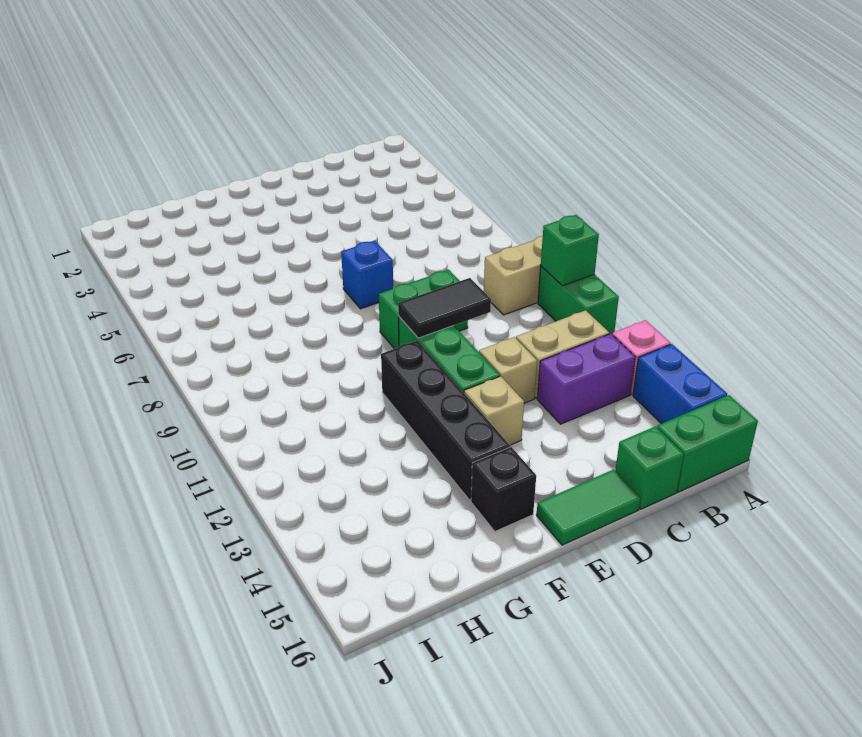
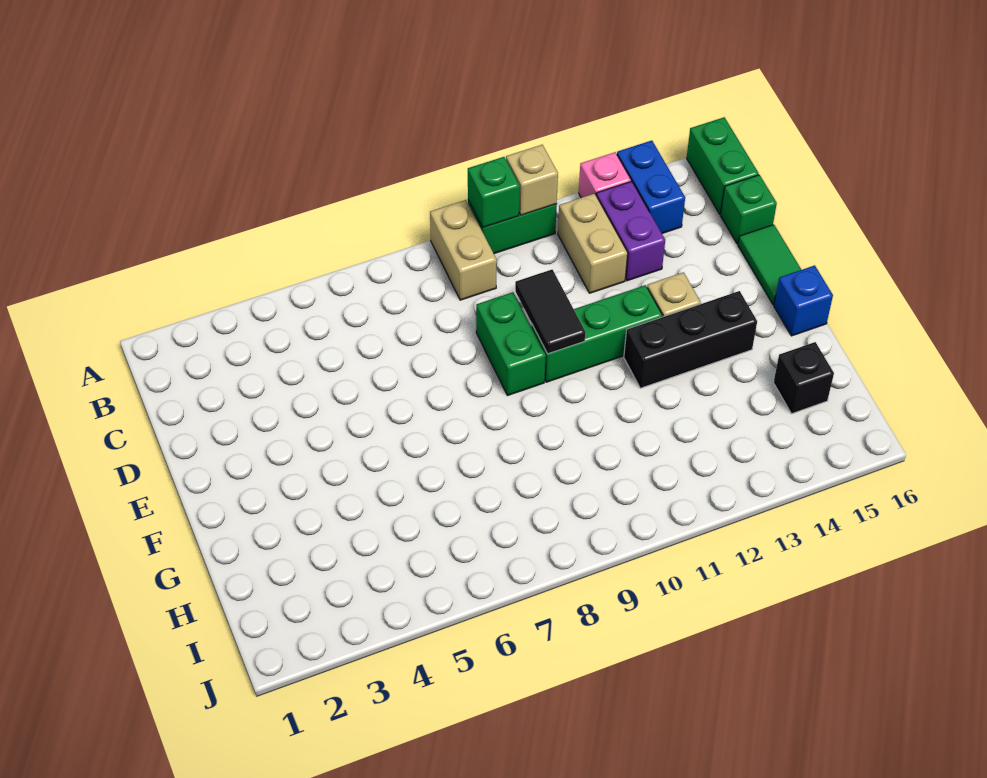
blue brick A14:A15 level 1 -> blue brick A14:B14 level 1
tan brick D12 level 1 -> tan brick A11 level 2
blue brick E7 level 1 -> blue brick F16 level 1
black brick F11:F14 level 1 -> black brick F12:F14 level 1
black brick F15 level 1 -> black brick H15 level 1

